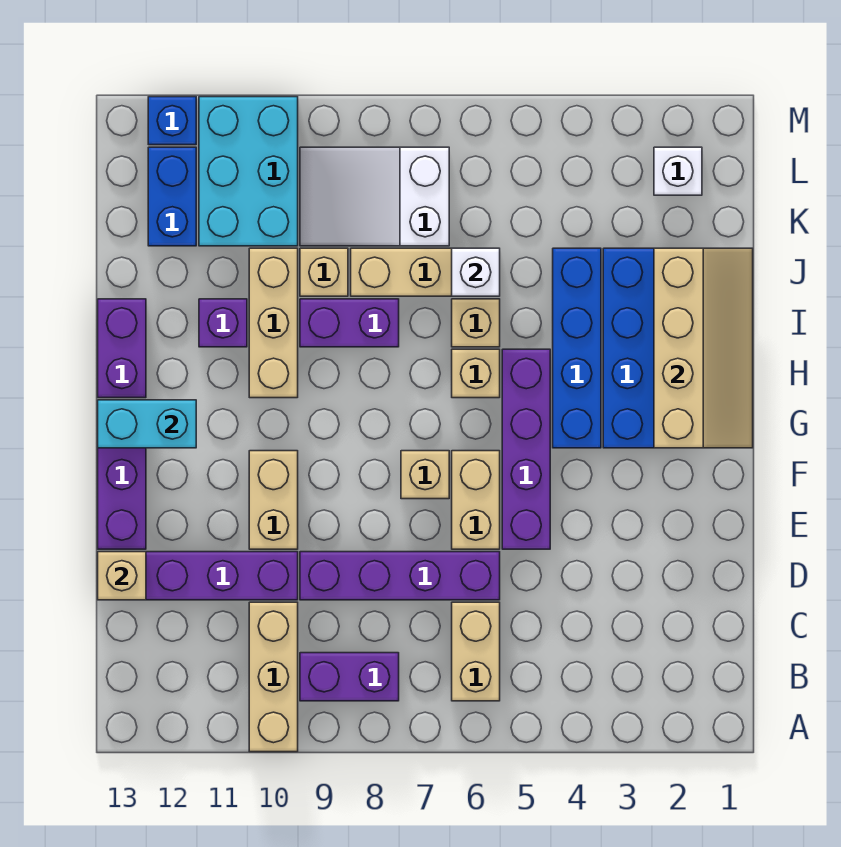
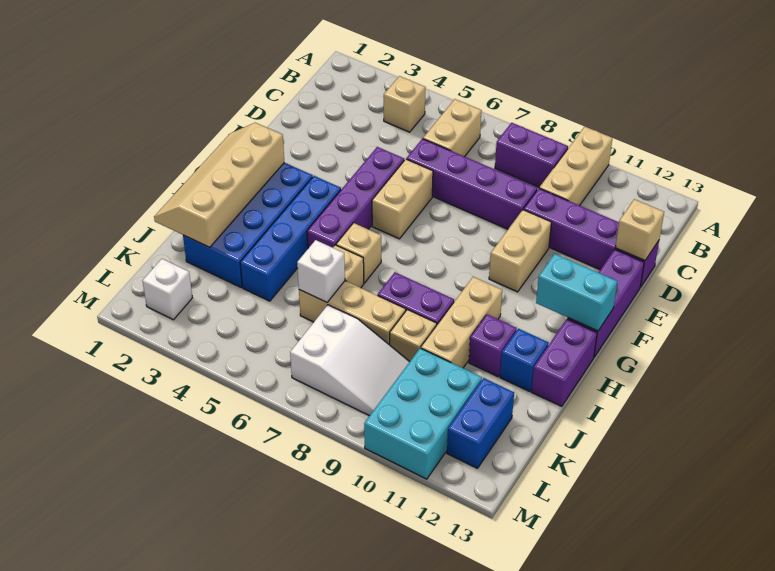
tan brick F7 level 1 -> tan brick B4 level 1
blue brick M12 level 1 -> blue brick I12 level 1

